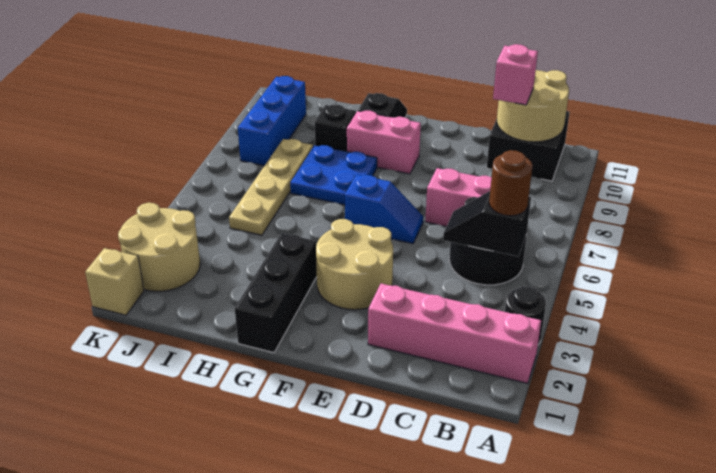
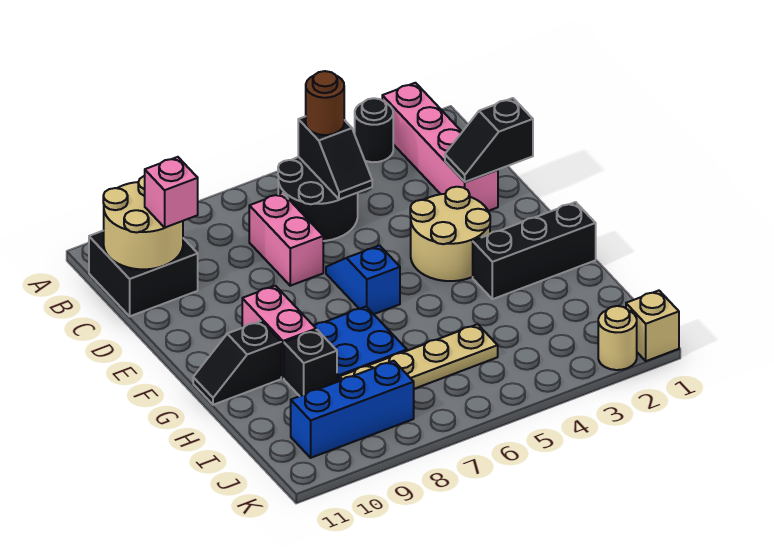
none -> black slope D1:D2 level 2 top 1
tan round brick J2:K3 level 1 -> tan round brick K2 level 1

